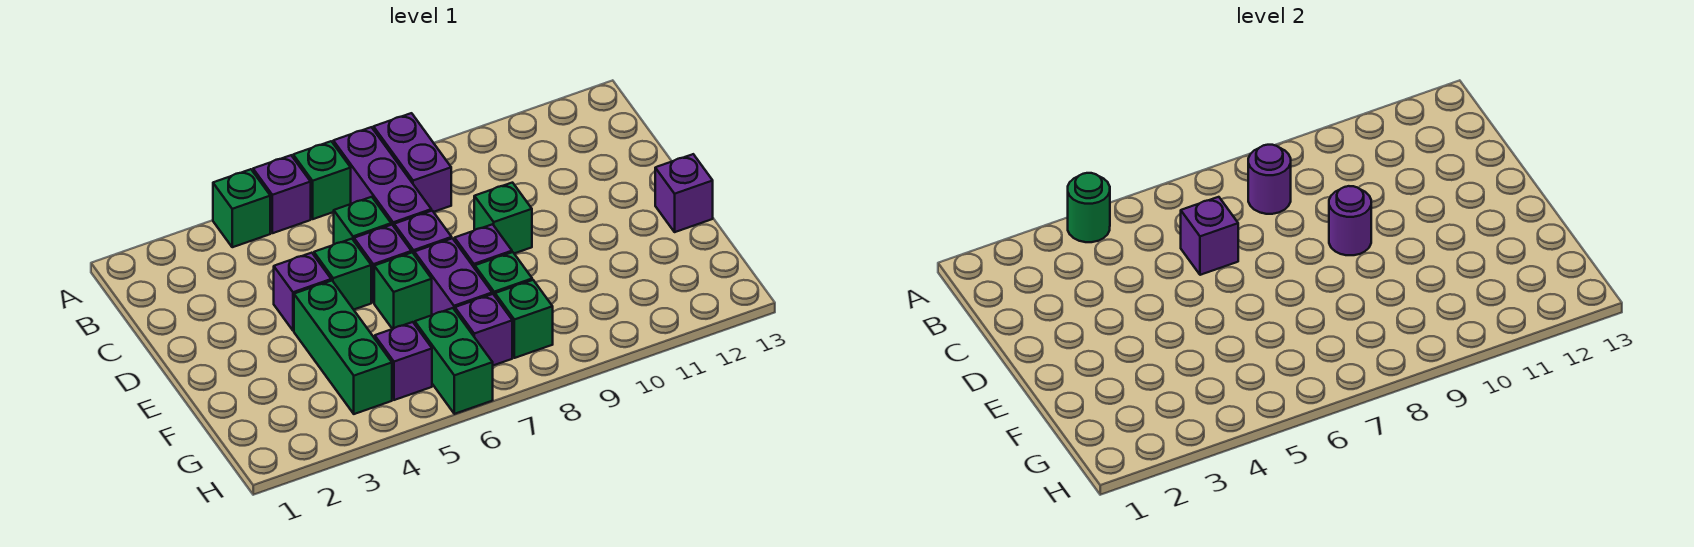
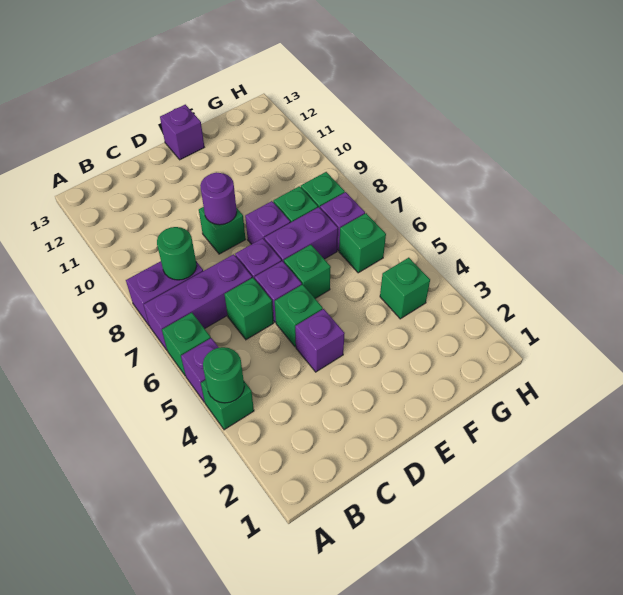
purple round brick B8 level 2 -> green round brick B8 level 2
purple brick C6 level 2 -> none
green brick E4:G4 level 1 -> green brick G4 level 1
purple brick G5 level 1 -> none
green brick G6:H6 level 1 -> green brick G6 level 1

